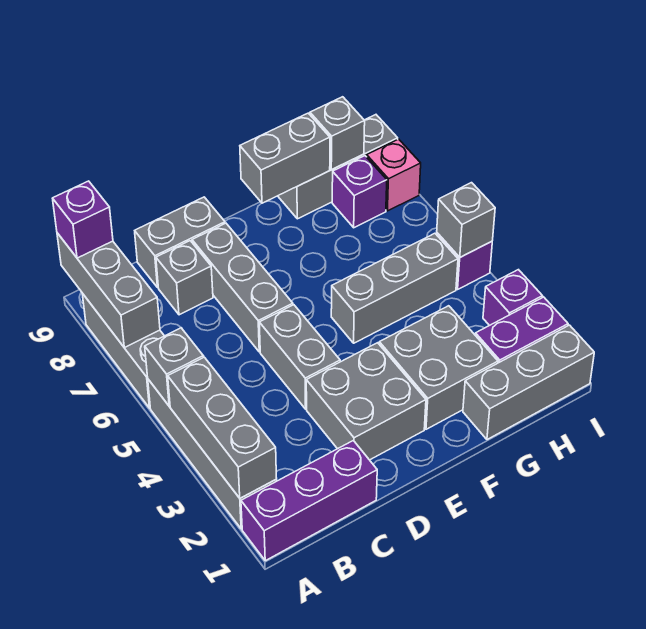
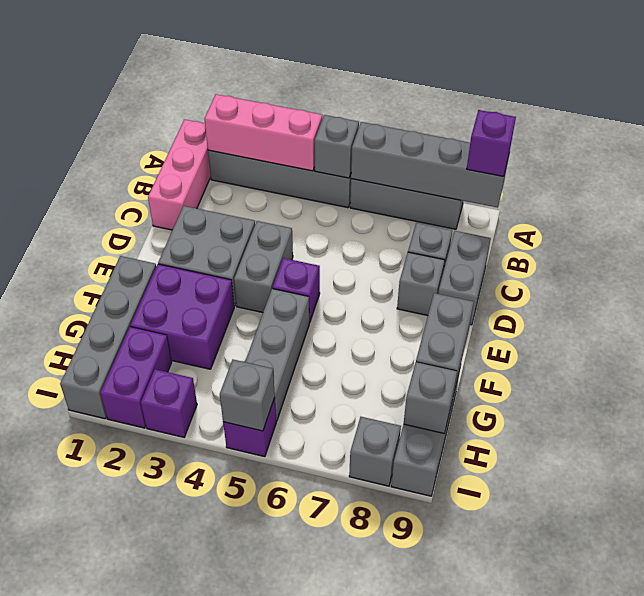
purple brick A1:C1 level 1 -> pink brick A1:C1 level 1
grey brick A2:A4 level 2 -> pink brick A2:A4 level 2
grey brick A7:A9 level 2 -> grey brick A6:A9 level 2
grey brick D4:D5 level 1 -> grey brick D4:E4 level 1
grey brick D6:D8 level 1 -> grey brick D8 level 1
grey brick F2:G3 level 1 -> purple brick F2:G3 level 1
grey brick G1:I1 level 1 -> grey brick F1:I1 level 1
purple brick H8 level 1 -> purple brick E5 level 1
pink brick I8 level 1 -> grey brick I8 level 1

